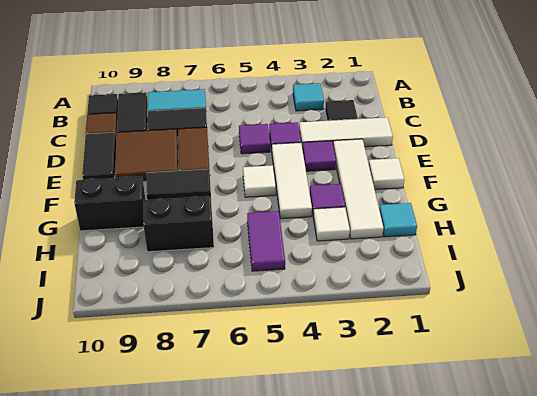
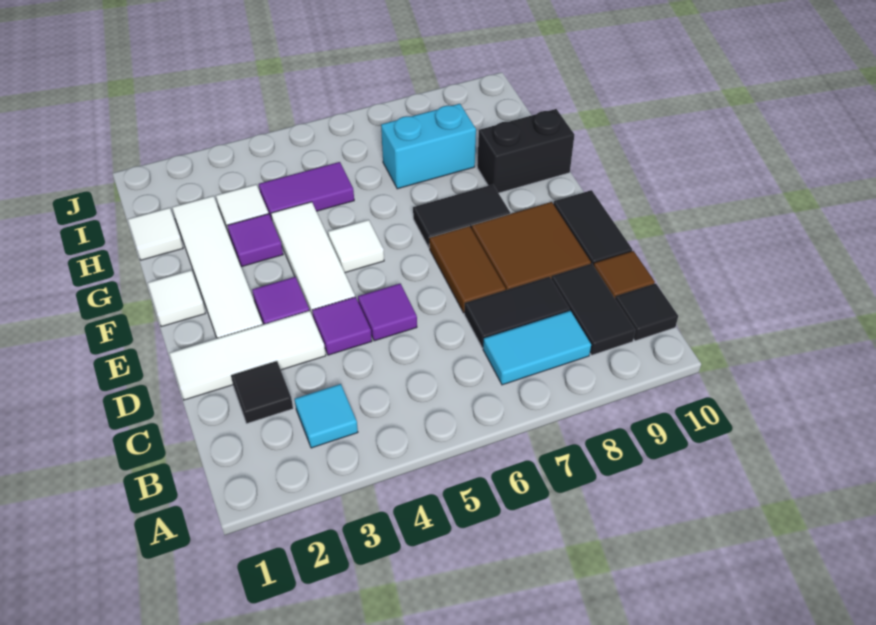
cyan tile H1 level 1 -> white tile H1 level 1
purple tile H5:I5 level 1 -> purple tile H4:H5 level 1
black brick H7:H8 level 1 -> cyan brick H7:H8 level 1

